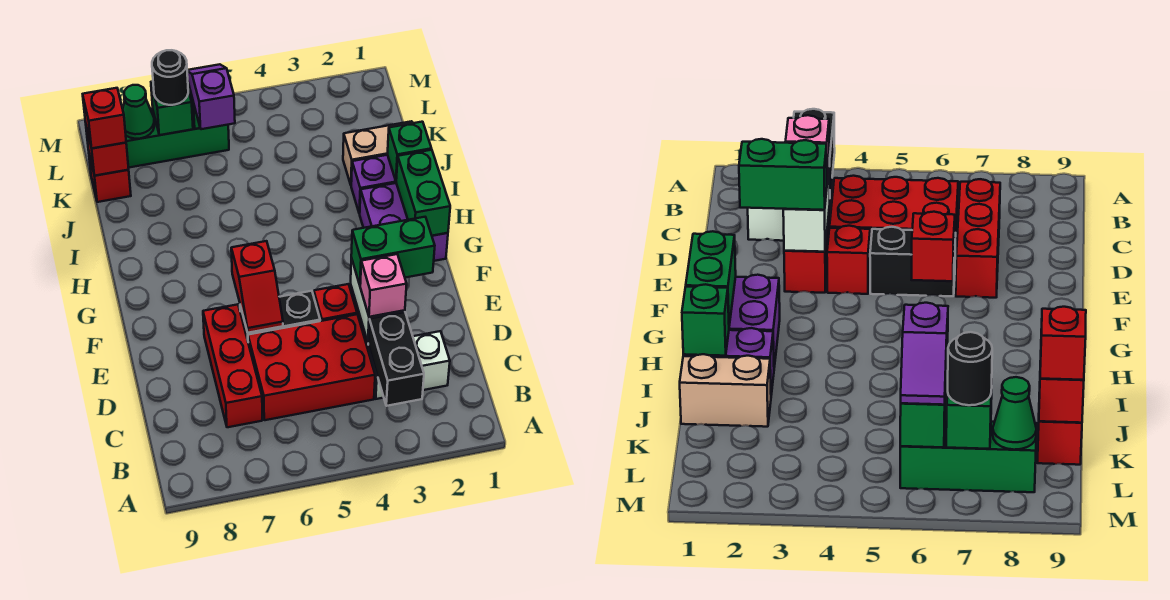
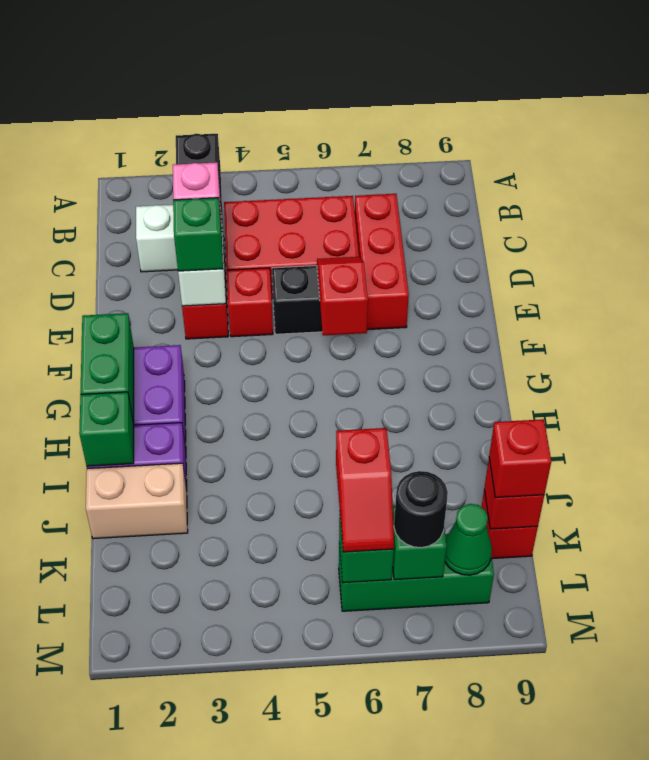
green brick E2:E3 level 3 -> green brick E3 level 3
purple slope K6:L6 level 3 top K -> red slope K6:L6 level 3 top K

